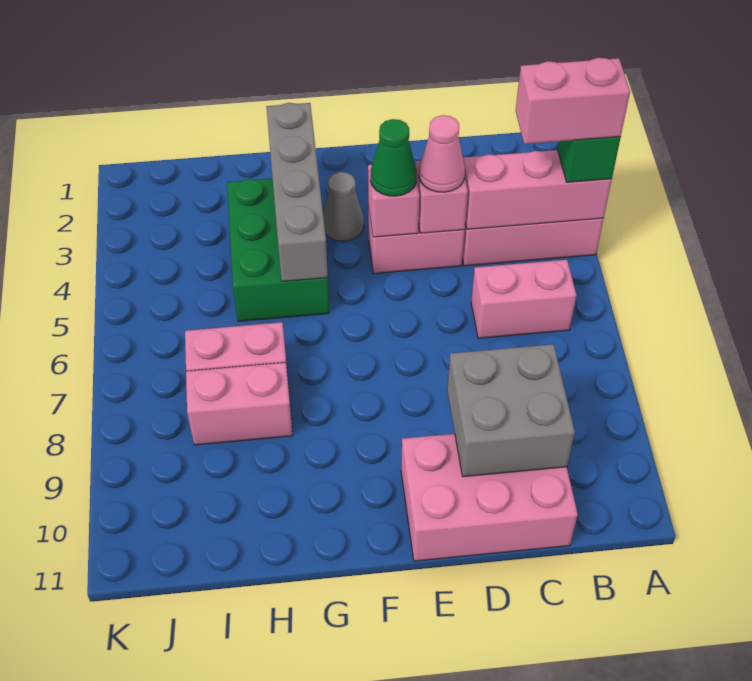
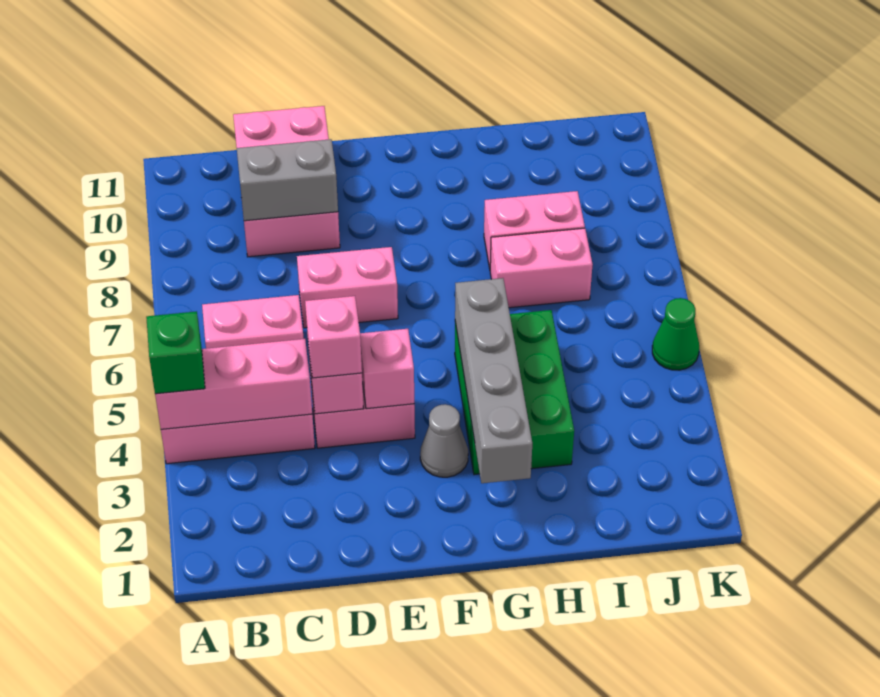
pink brick A4:B4 level 4 -> pink brick D7:E7 level 1
grey brick C9:D10 level 2 -> grey brick C9:D9 level 2
pink brick C10:E11 level 1 -> pink brick C9:D11 level 1
pink cone D4 level 3 -> pink brick D4 level 3
green cone E4 level 3 -> green cone K5 level 1

